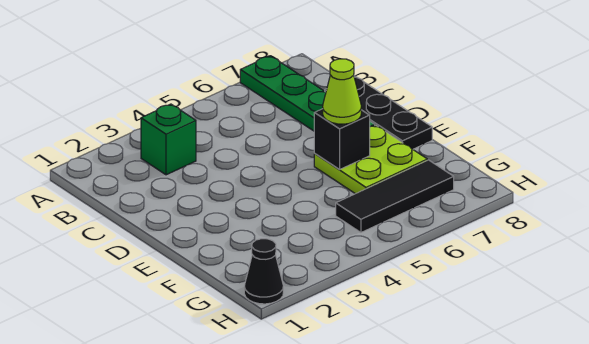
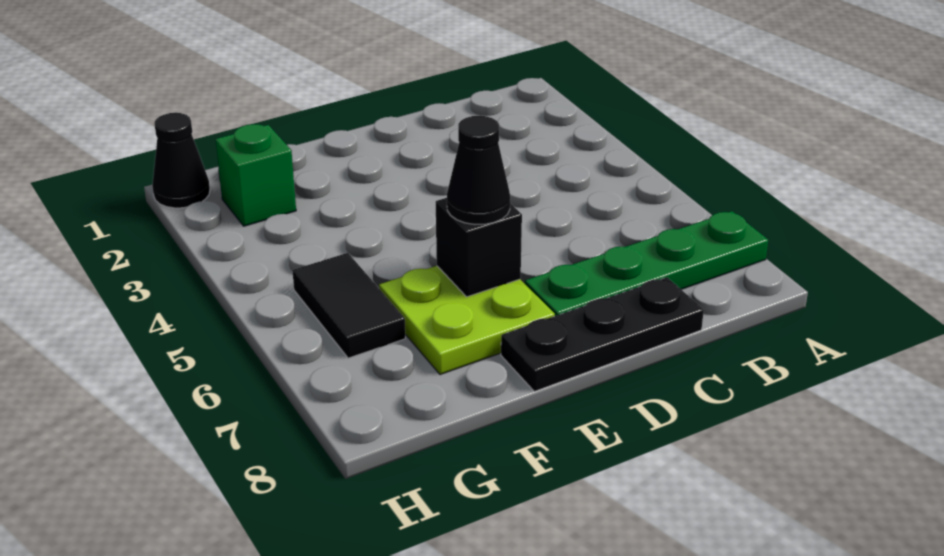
green brick B3 level 1 -> green brick G2 level 1
lime cone E6 level 3 -> black cone E6 level 3
black tile G5:G7 level 1 -> black tile G5:G6 level 1

